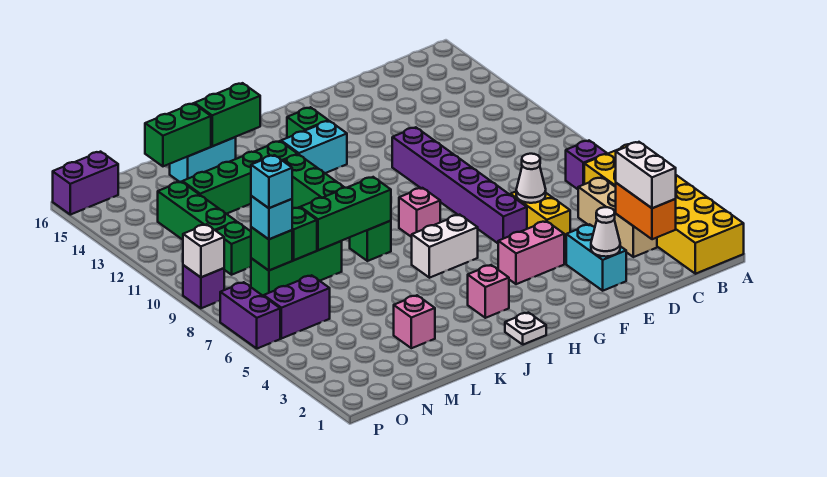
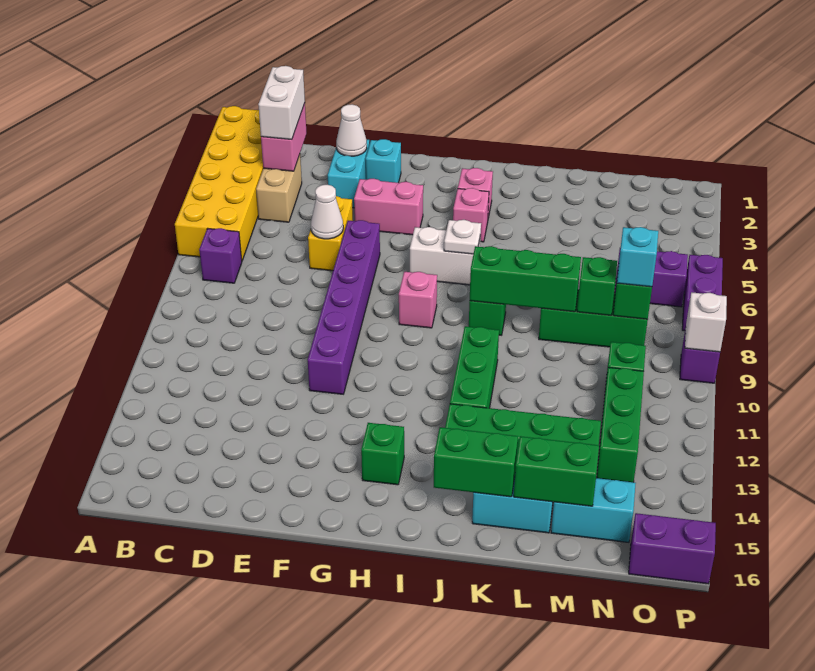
orange brick C2:C3 level 2 -> pink brick C2:C3 level 2
tan brick C3:C5 level 1 -> tan brick C3:C4 level 1
cyan brick H13:I13 level 1 -> cyan brick M15:N15 level 1
white plate I1 level 1 -> white plate I6 level 2
pink brick L3 level 1 -> pink brick I4 level 1
cyan brick N8 level 4 -> cyan brick F2 level 1

